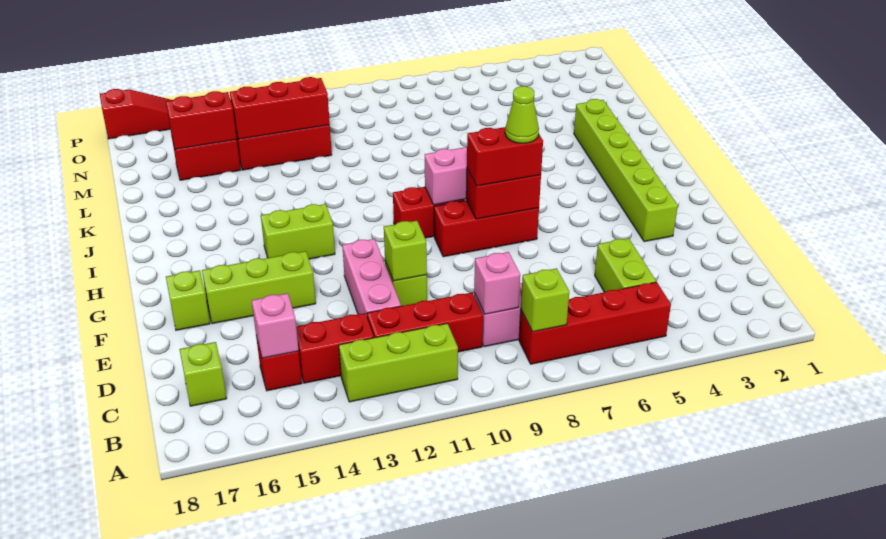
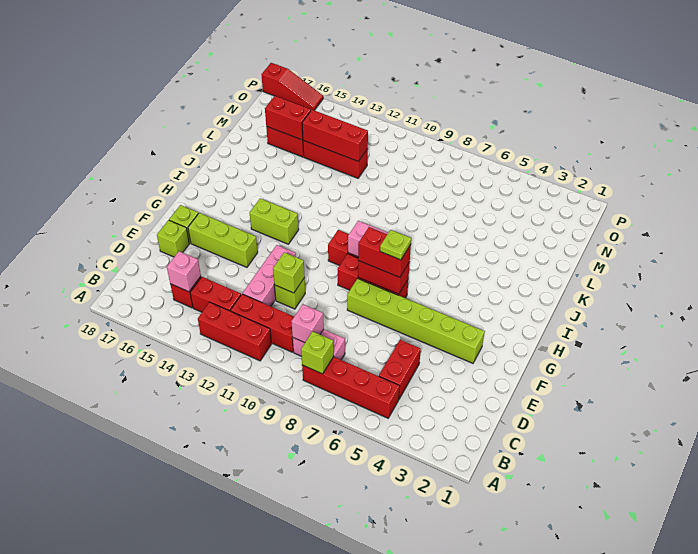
lime brick B11:B13 level 1 -> red brick B11:B13 level 1
lime brick C5:D5 level 1 -> red brick C5:D5 level 1
lime brick C17 level 1 -> lime brick E17 level 1
lime brick F3:K3 level 1 -> lime brick F3:F8 level 1
lime cone G7 level 4 -> lime plate G7 level 4

